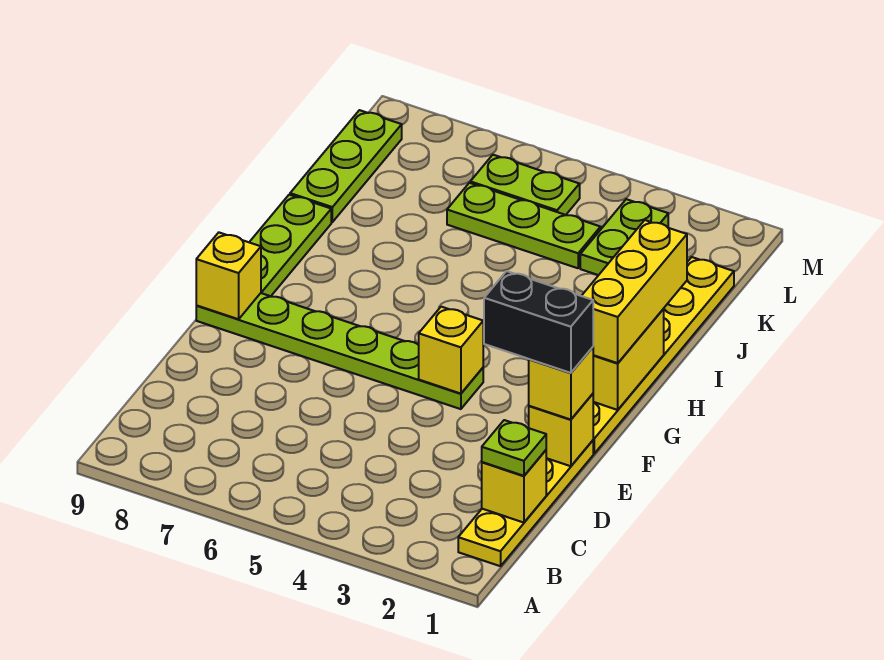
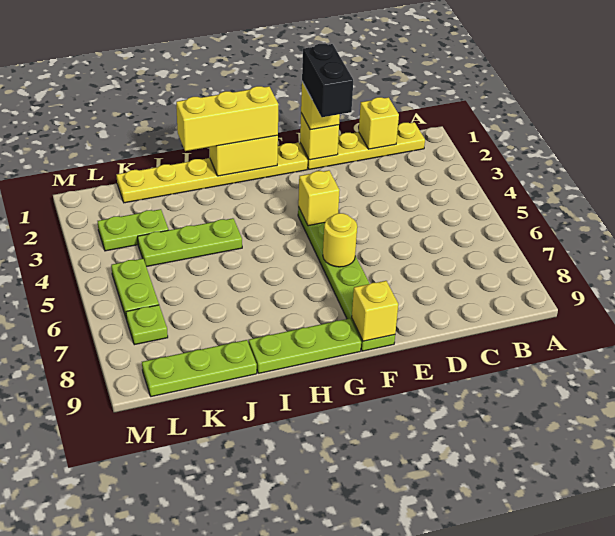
lime plate C1 level 3 -> lime plate L7 level 1
none -> yellow round brick F6 level 2
lime plate K4:K6 level 1 -> lime plate I4:K4 level 1

